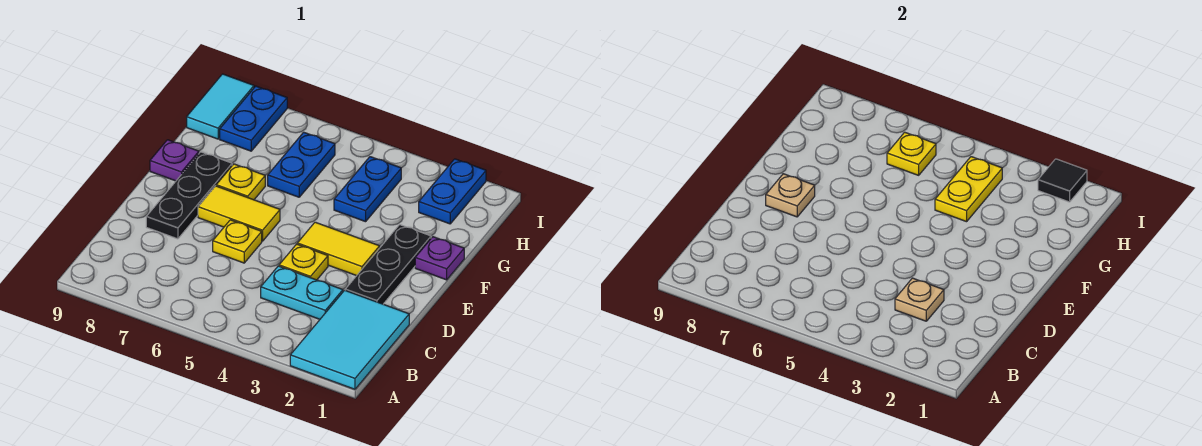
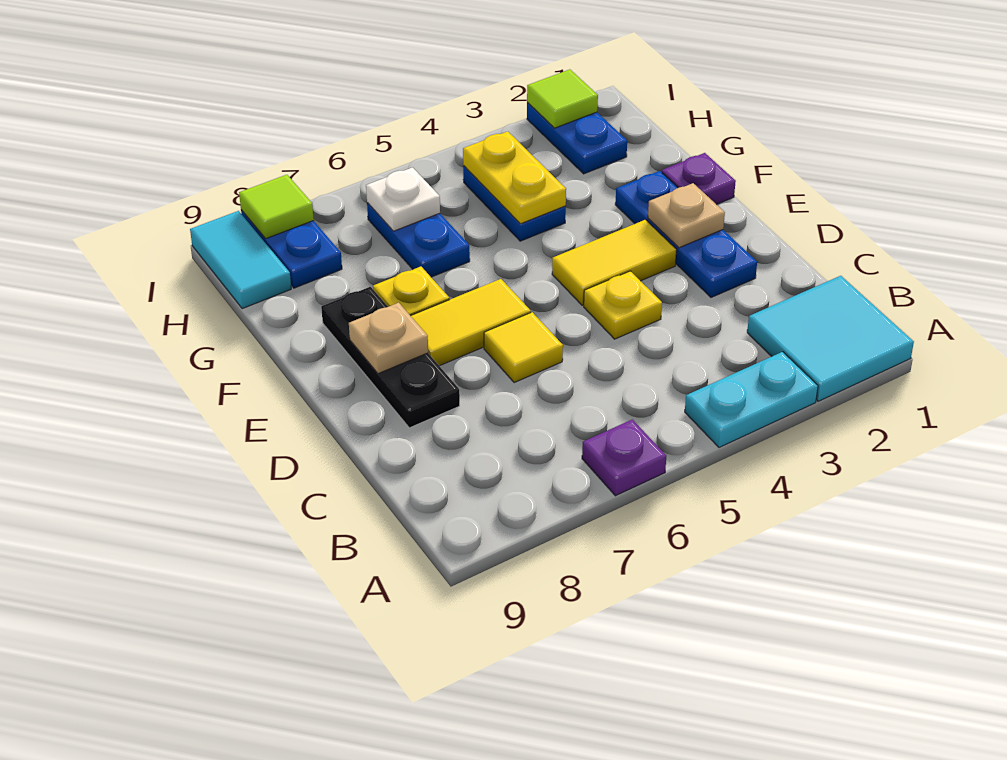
cyan tile A1:C2 level 1 -> cyan tile A1:B2 level 1
cyan plate C3:C4 level 1 -> cyan plate A3:A4 level 1
tan plate C3 level 2 -> tan plate E2 level 2
black plate D2:F2 level 1 -> blue plate D2:F2 level 1
yellow plate D6 level 1 -> yellow tile D6 level 1
purple plate F9 level 1 -> purple plate A6 level 1
yellow plate H6 level 2 -> white plate H6 level 2
black tile I2 level 2 -> lime tile I2 level 2
none -> lime tile I8 level 2

